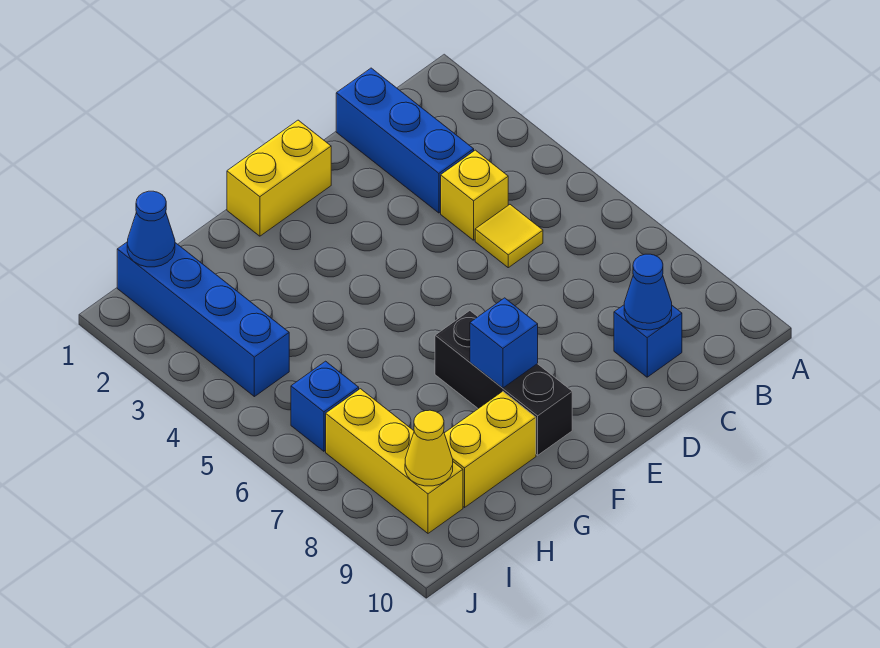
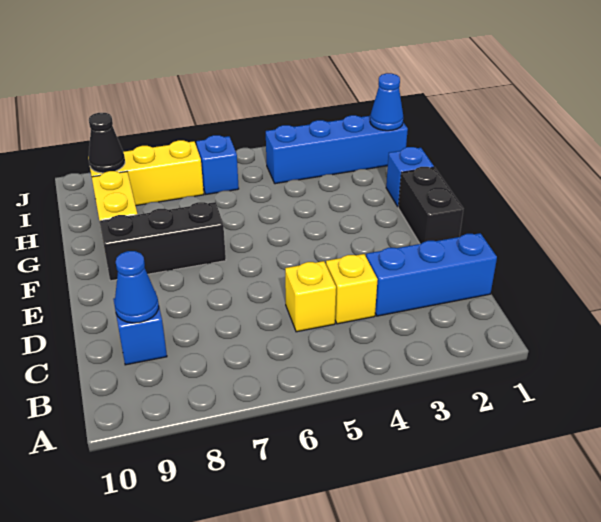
yellow tile C5 level 1 -> yellow brick C5 level 1
yellow brick E1:F1 level 1 -> black brick E1:F1 level 1
blue brick F8 level 2 -> blue brick G1 level 1
yellow cone I9 level 2 -> black cone I9 level 2

